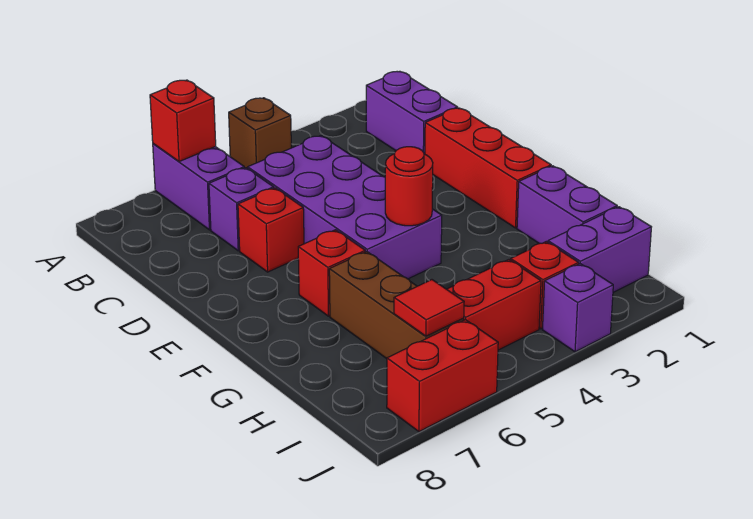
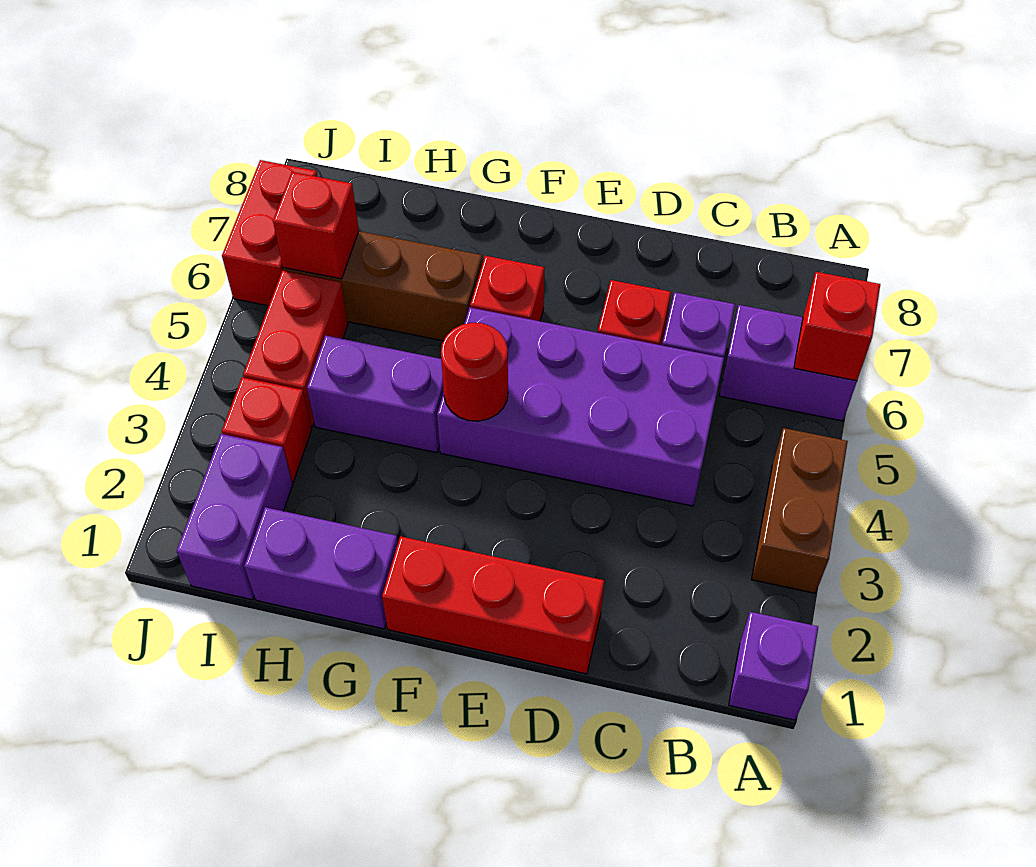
brown brick A4 level 1 -> brown brick A3:A4 level 1
purple brick B1:C1 level 1 -> purple brick G4:H4 level 1
red tile I6 level 2 -> red brick I6 level 2
purple brick J3 level 1 -> purple brick A1 level 1

